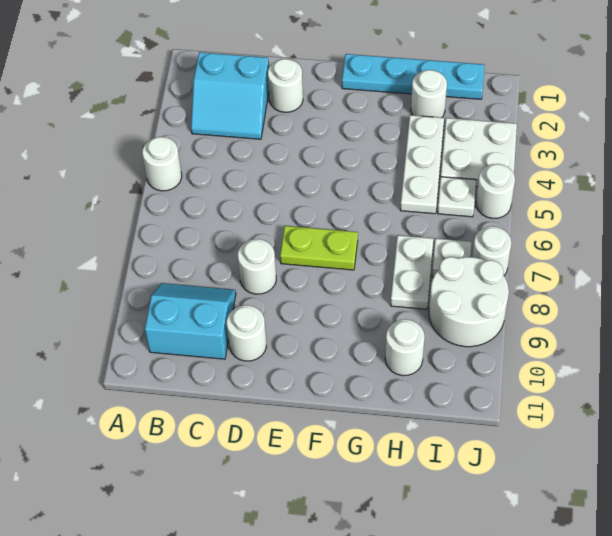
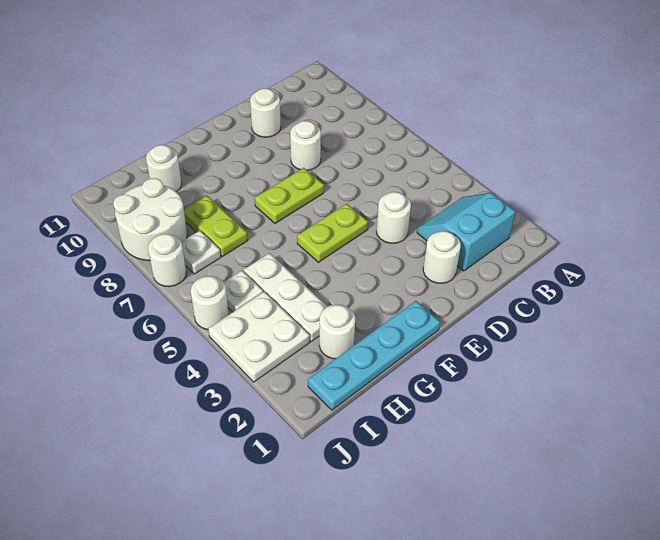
white round brick A5 level 1 -> white round brick D4 level 1
cyan slope B9:C10 level 1 top 10 -> none
none -> lime plate E5:F5 level 1
white plate H7:H8 level 1 -> lime plate H7:H8 level 1

